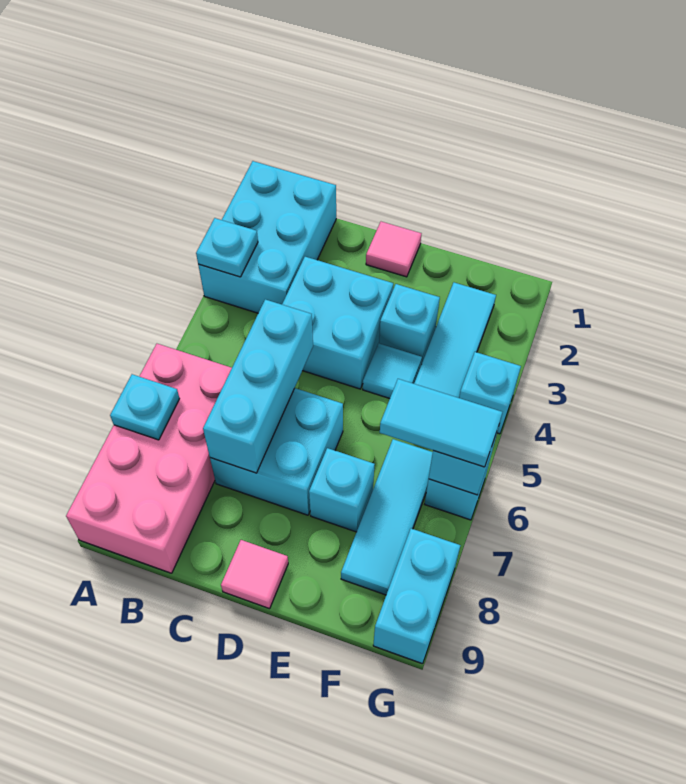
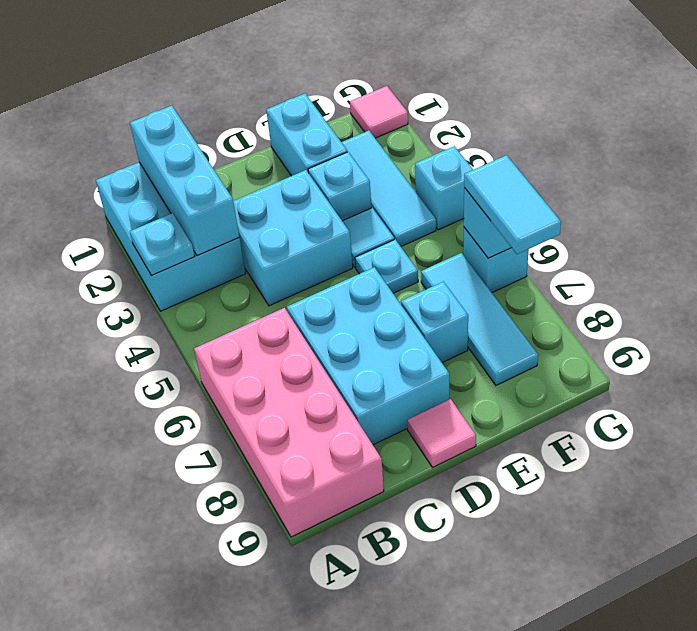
cyan plate A7 level 2 -> cyan plate E5 level 1
cyan brick C5:C7 level 2 -> cyan brick B1:B3 level 2
cyan brick C6:D7 level 1 -> cyan brick C6:D8 level 1
pink tile D1 level 1 -> pink tile G1 level 1
cyan tile F6:G6 level 3 -> cyan tile G6:G7 level 3
cyan brick G8:G9 level 1 -> cyan brick E1:E2 level 1

